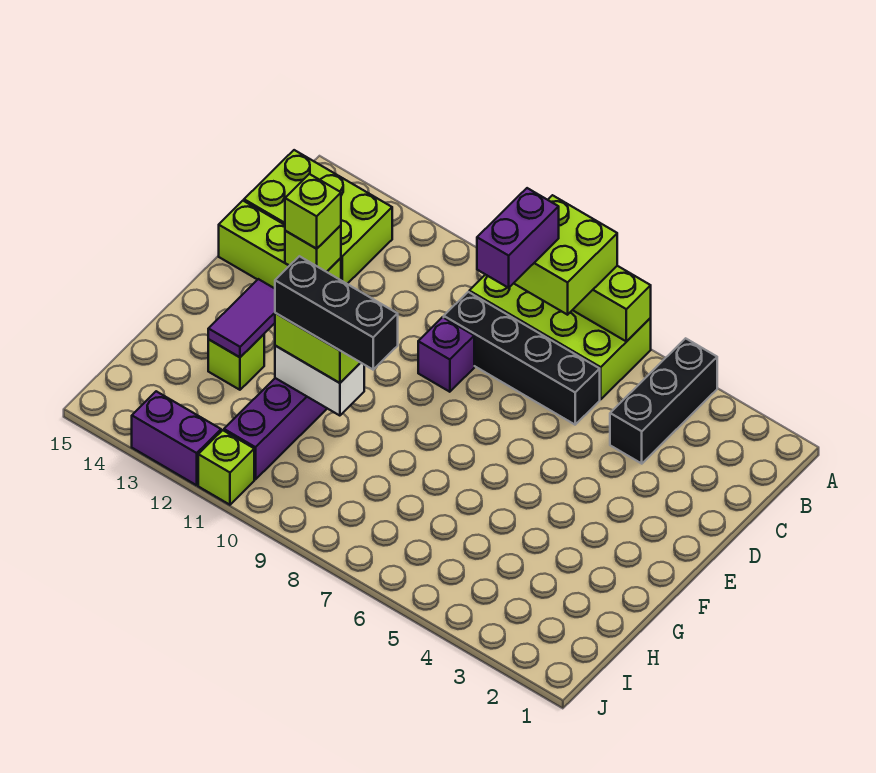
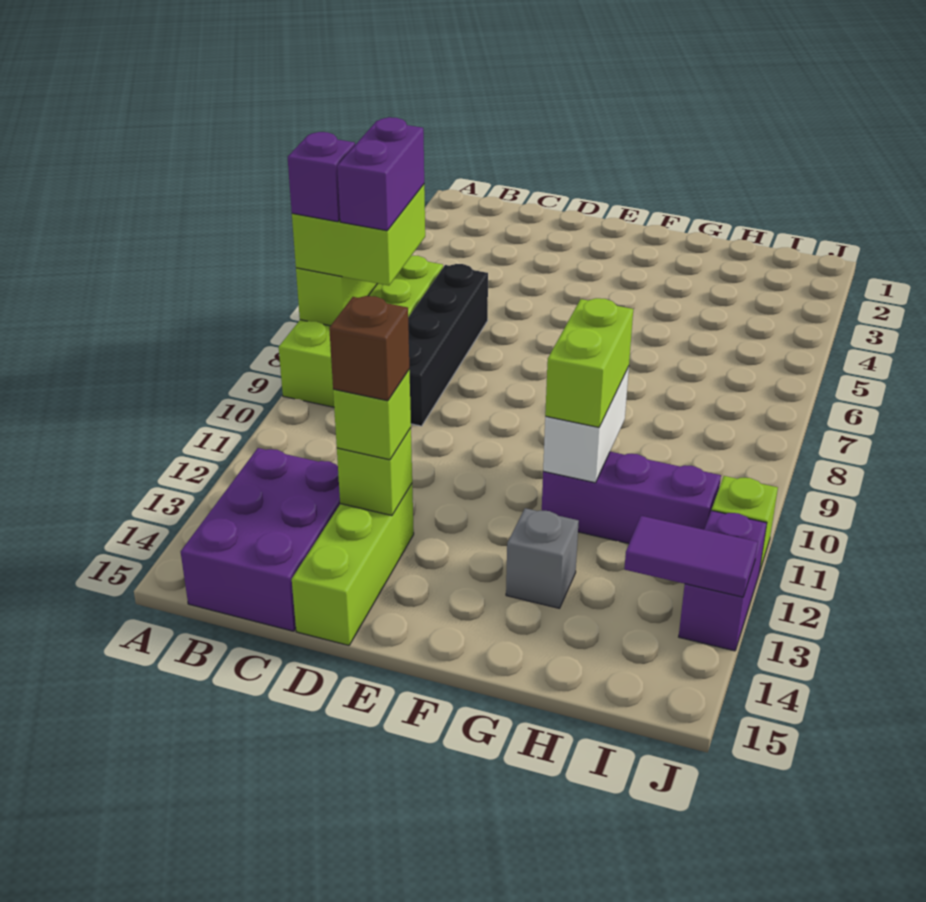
black brick A4:C4 level 1 -> none
purple brick B8:C8 level 4 -> purple brick B7:B8 level 4
lime brick B13:C15 level 1 -> purple brick B13:C15 level 1
purple brick D9 level 1 -> purple brick A8 level 4
none -> brown brick D13 level 4
purple tile F13:G13 level 2 -> purple tile I13:J13 level 2
black brick G9:G11 level 4 -> none
lime brick G13 level 1 -> grey brick G13 level 1

